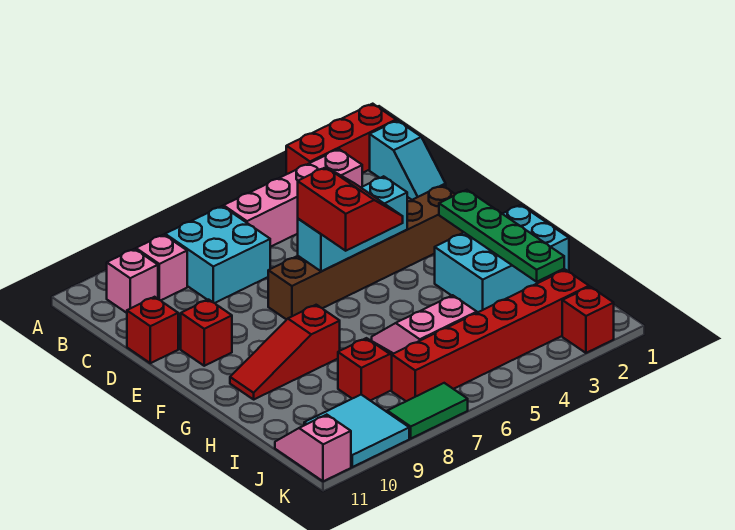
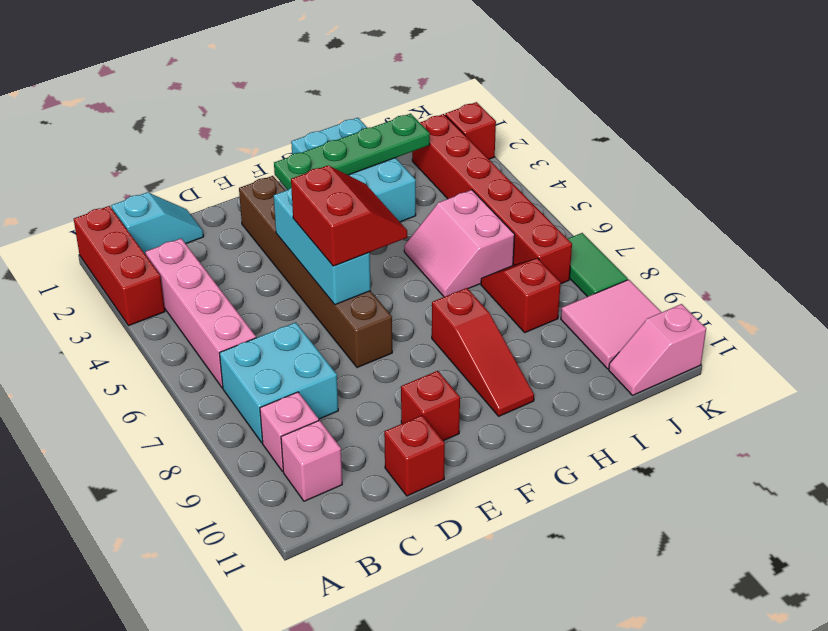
red slope E5:F6 level 3 top 6 -> red slope E5:F6 level 3 top E
cyan tile J9:K10 level 1 -> pink tile J9:K10 level 1

